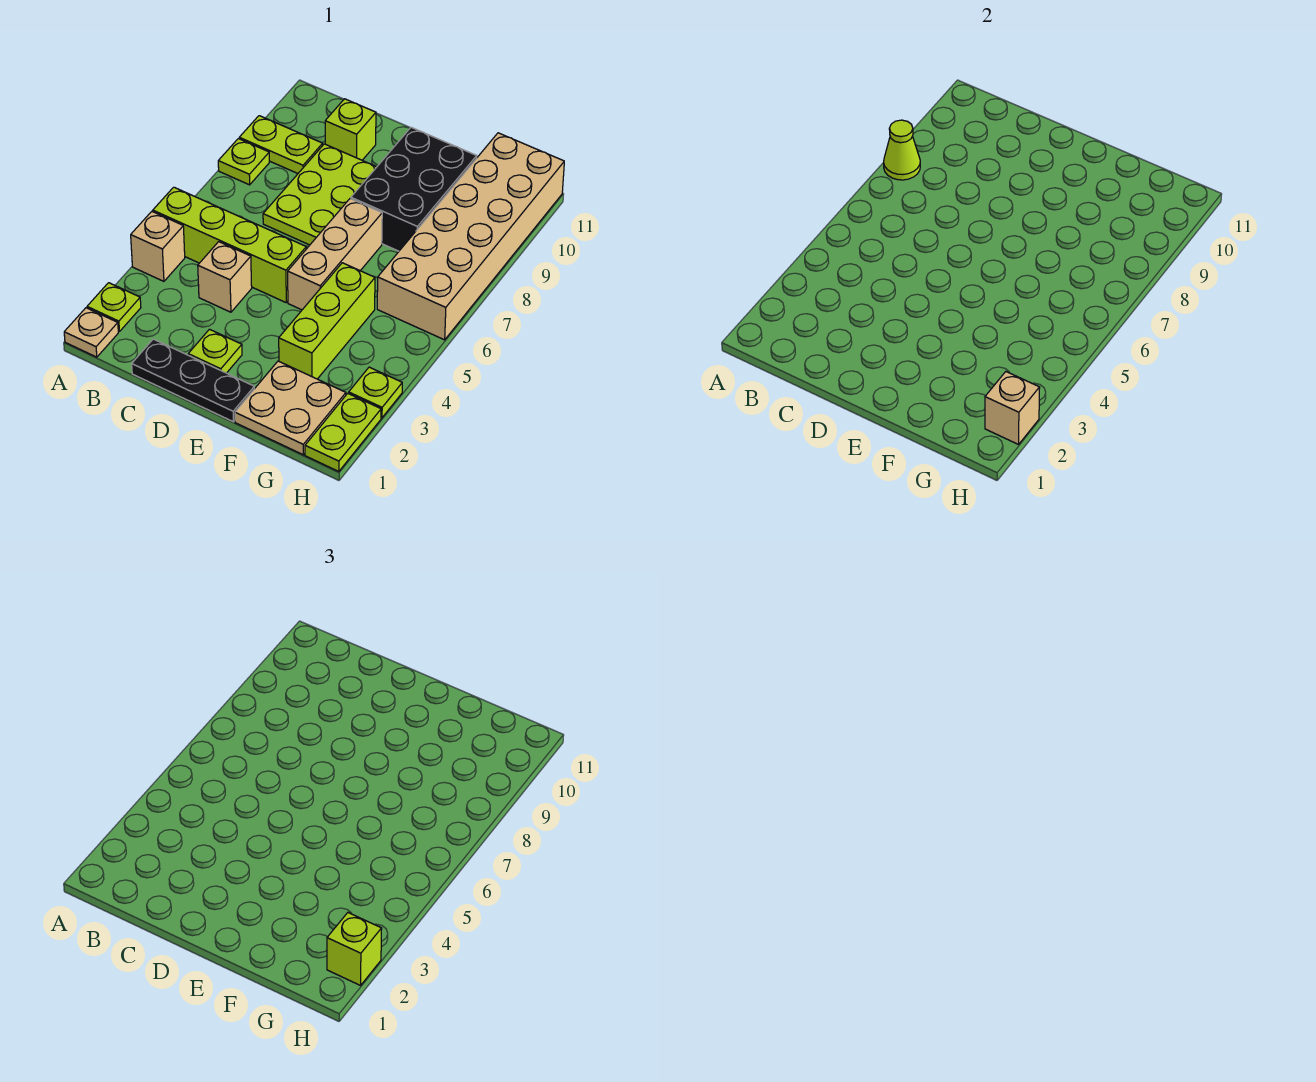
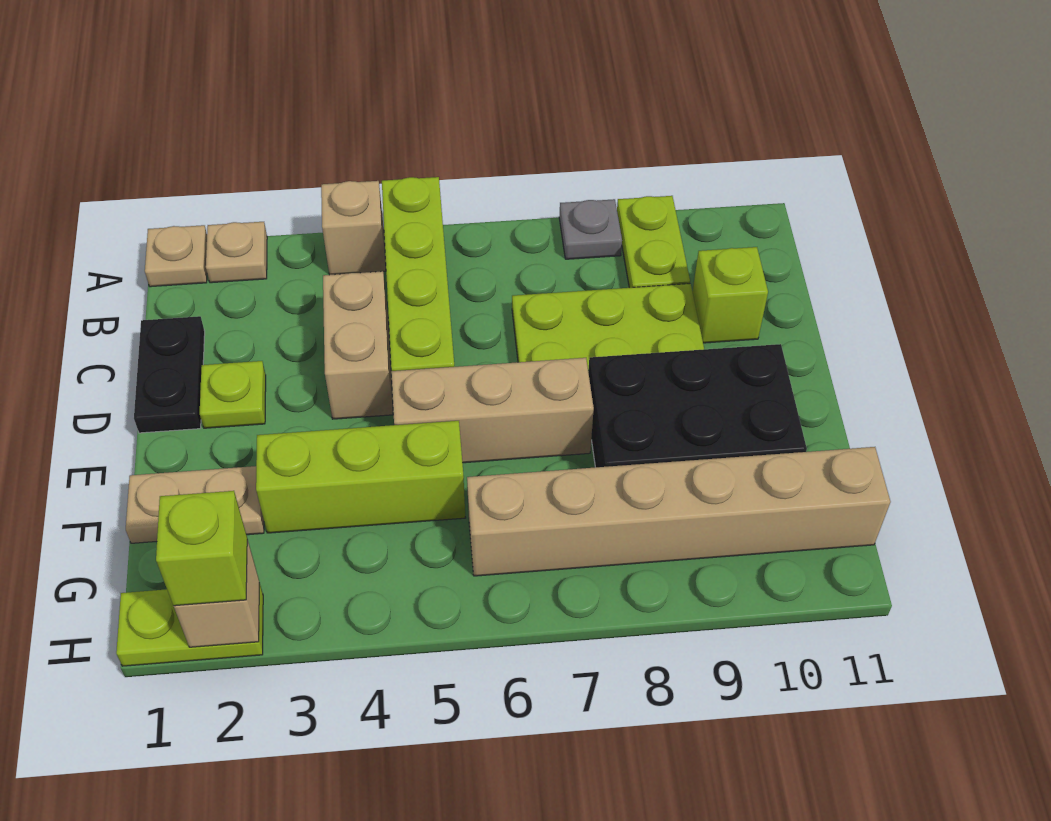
lime plate A2 level 1 -> tan plate A2 level 1
lime plate A8 level 1 -> grey plate A8 level 1
lime cone A8 level 2 -> none
black plate C1:E1 level 1 -> black plate C1:D1 level 1
tan brick C4 level 1 -> tan brick C4:D4 level 1
tan plate F1:G2 level 1 -> tan plate F1:F2 level 1
tan brick G6:H11 level 1 -> tan brick G6:G11 level 1
lime plate H3 level 1 -> none

